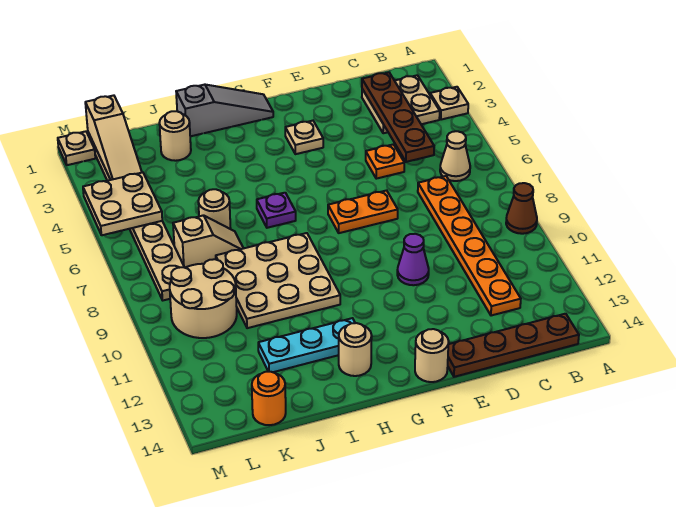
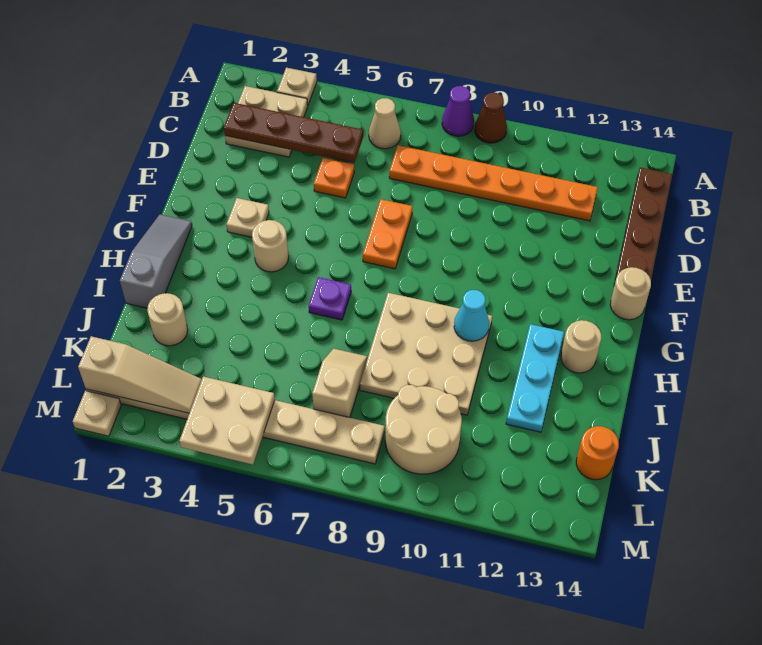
purple cone E10 level 1 -> purple cone A8 level 1
none -> cyan cone H10 level 2
tan round brick J6 level 1 -> tan round brick G4 level 1

